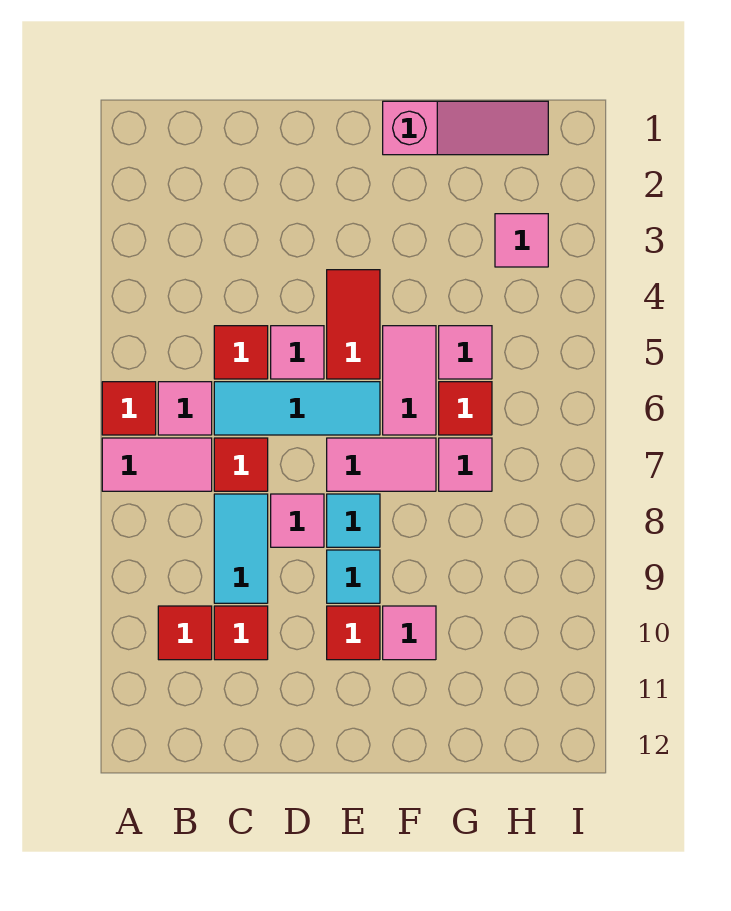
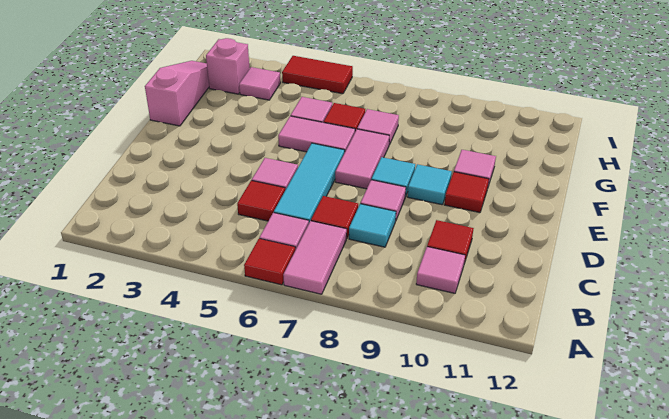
red tile B10 level 1 -> pink tile B10 level 1
cyan tile C8:C9 level 1 -> cyan tile C8 level 1
red tile E4:E5 level 1 -> red tile I4:I5 level 1
none -> pink brick H2 level 1

